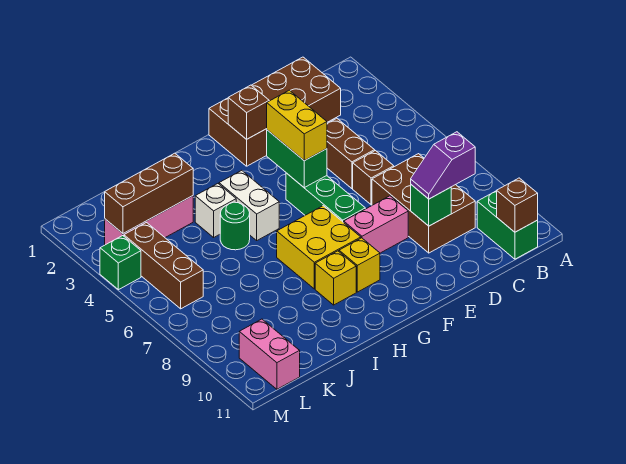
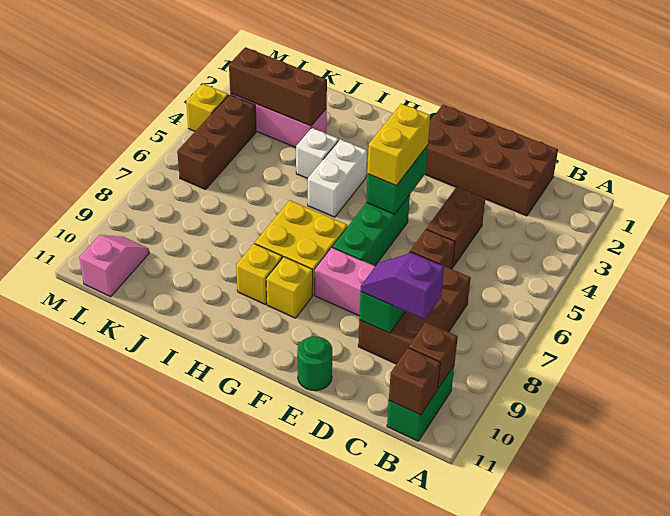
brown brick F2 level 2 -> brown brick B10 level 2
green round brick I5 level 1 -> green round brick E11 level 1
pink brick L10:L11 level 1 -> pink slope L10:L11 level 1 top 11
green brick M4 level 1 -> yellow brick M4 level 1

